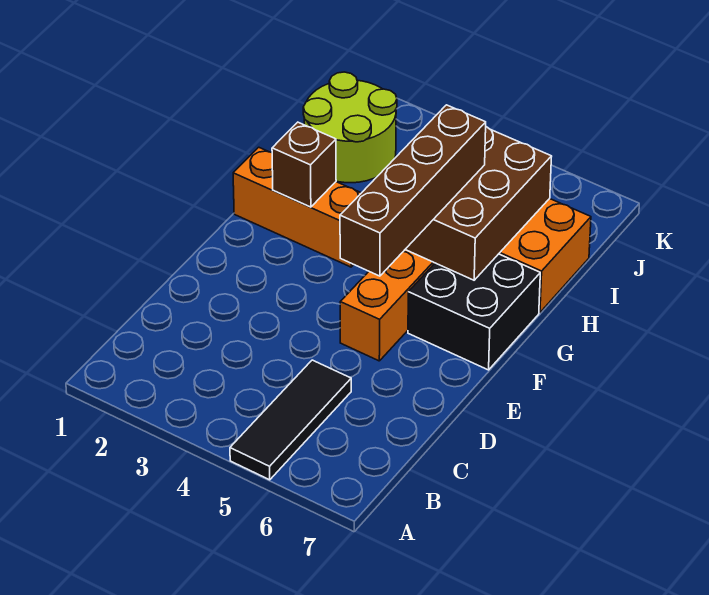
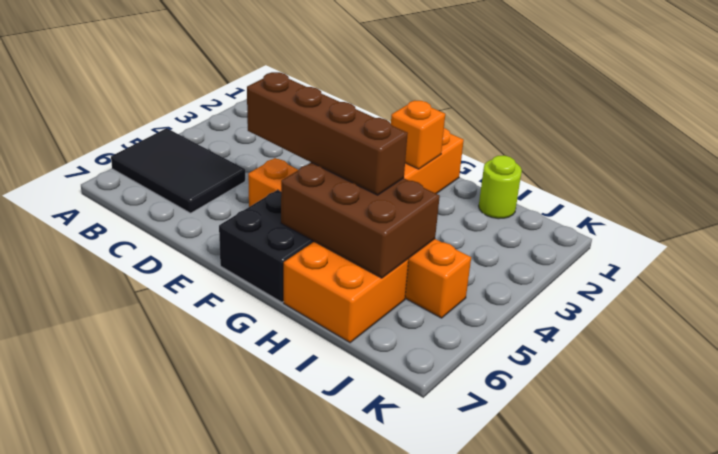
black tile A5:C5 level 1 -> black tile A5:C6 level 1
brown brick G2 level 2 -> orange brick G2 level 2
lime round brick I1:J2 level 1 -> lime round brick I1 level 1

